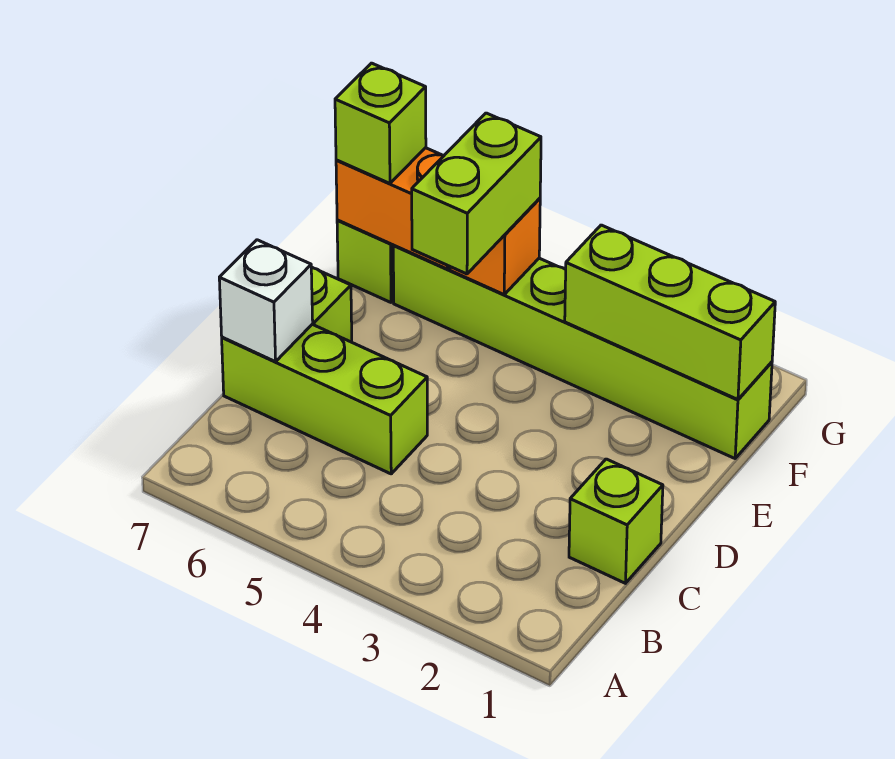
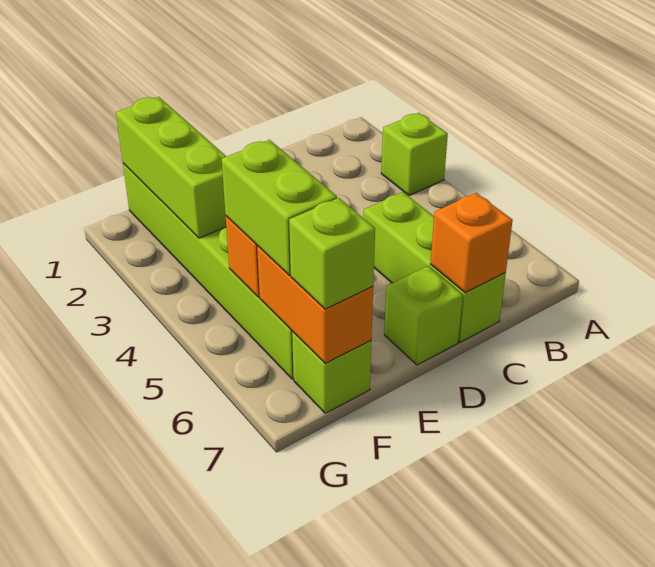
lime brick C1 level 1 -> lime brick A3 level 1
white brick C7 level 2 -> orange brick C7 level 2
lime brick E5:F5 level 3 -> lime brick F5:F6 level 3

